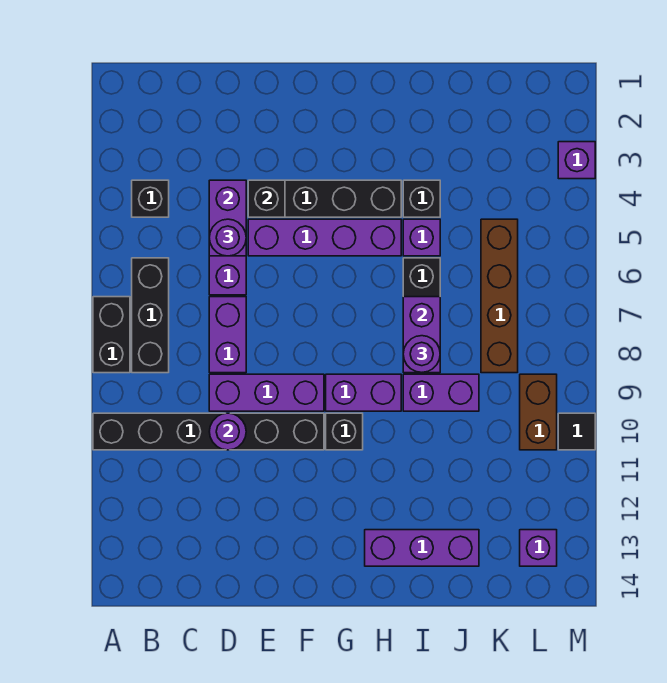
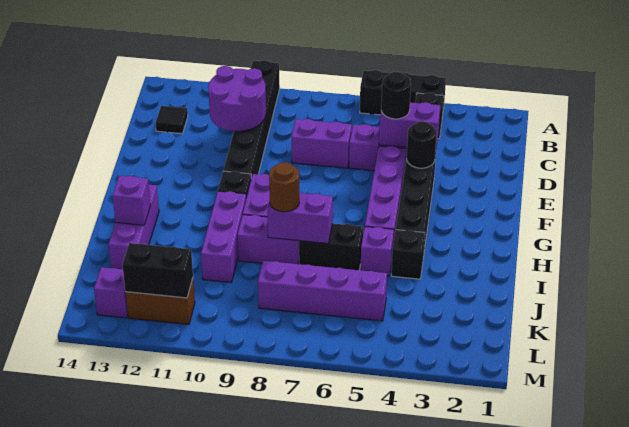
black brick A7:A8 level 1 -> black brick L11:L12 level 2
black brick B6:B8 level 1 -> black brick A4:A6 level 1
purple round brick D5 level 3 -> black round brick D5 level 3
purple brick D9:F9 level 1 -> purple brick H10:J10 level 1
purple round brick D10 level 2 -> purple round brick C10:D11 level 2
black brick E4 level 2 -> black round brick E4 level 2
purple round brick I8 level 3 -> brown round brick I8 level 3
purple brick I9:J9 level 1 -> purple brick I8:I9 level 1
brown brick K5:K8 level 1 -> purple brick K5:K8 level 1
brown brick L9:L10 level 1 -> brown brick L11:L12 level 1
purple brick M3 level 1 -> purple brick I13 level 2
black tile M10 level 1 -> black tile C13 level 1

